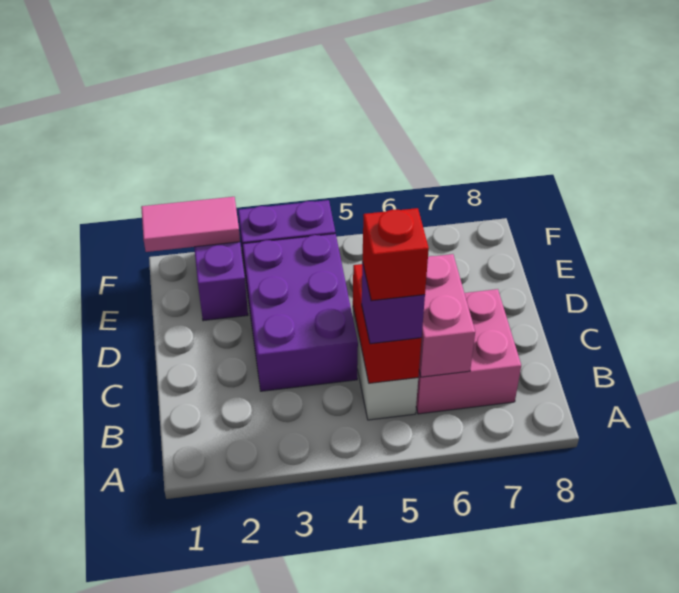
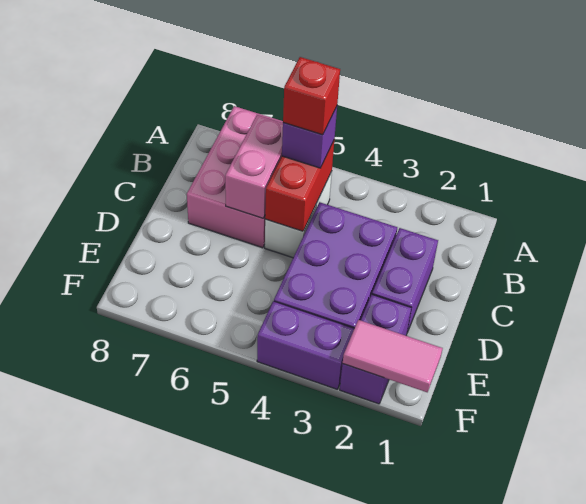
pink brick B6:C7 level 1 -> pink brick A6:C7 level 1
none -> purple brick C2:D2 level 1

